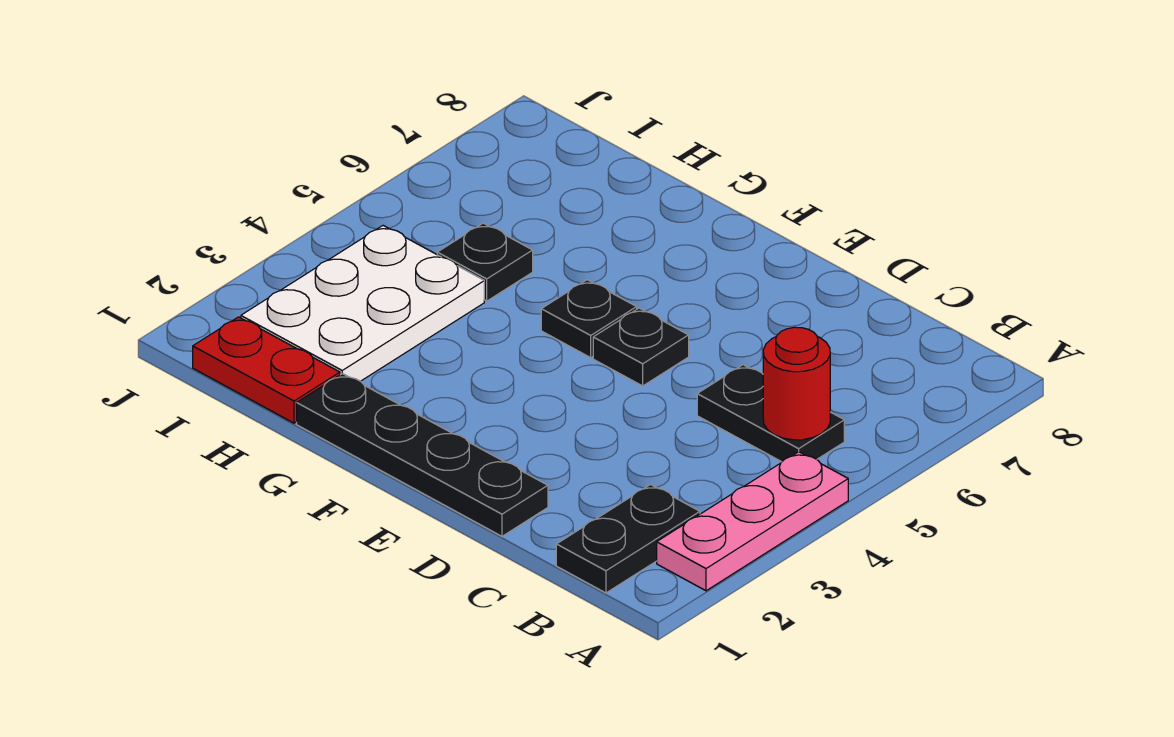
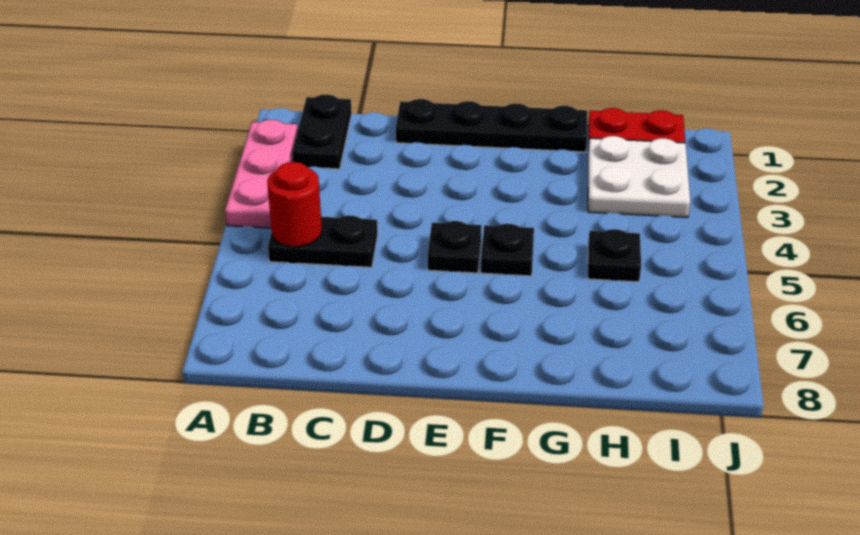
white plate H2:I4 level 1 -> white plate H2:I3 level 1

